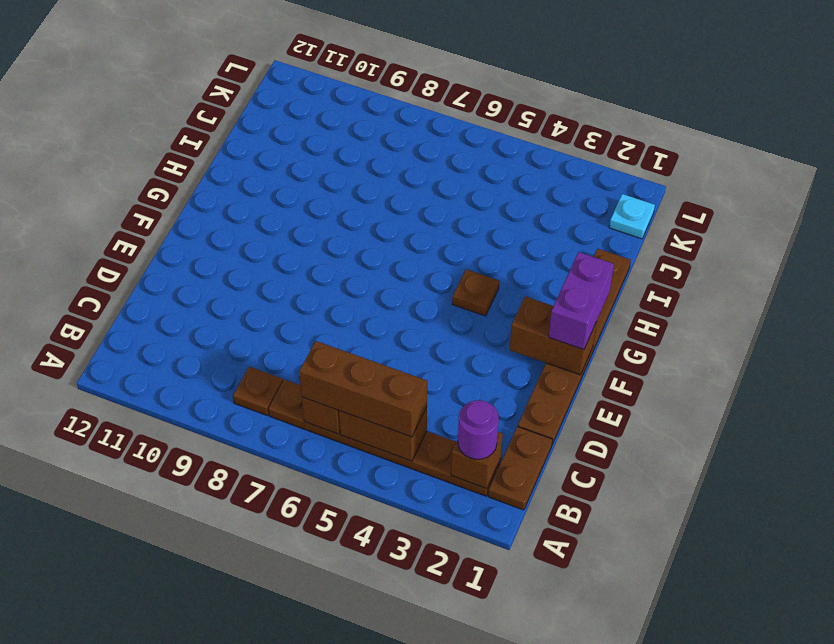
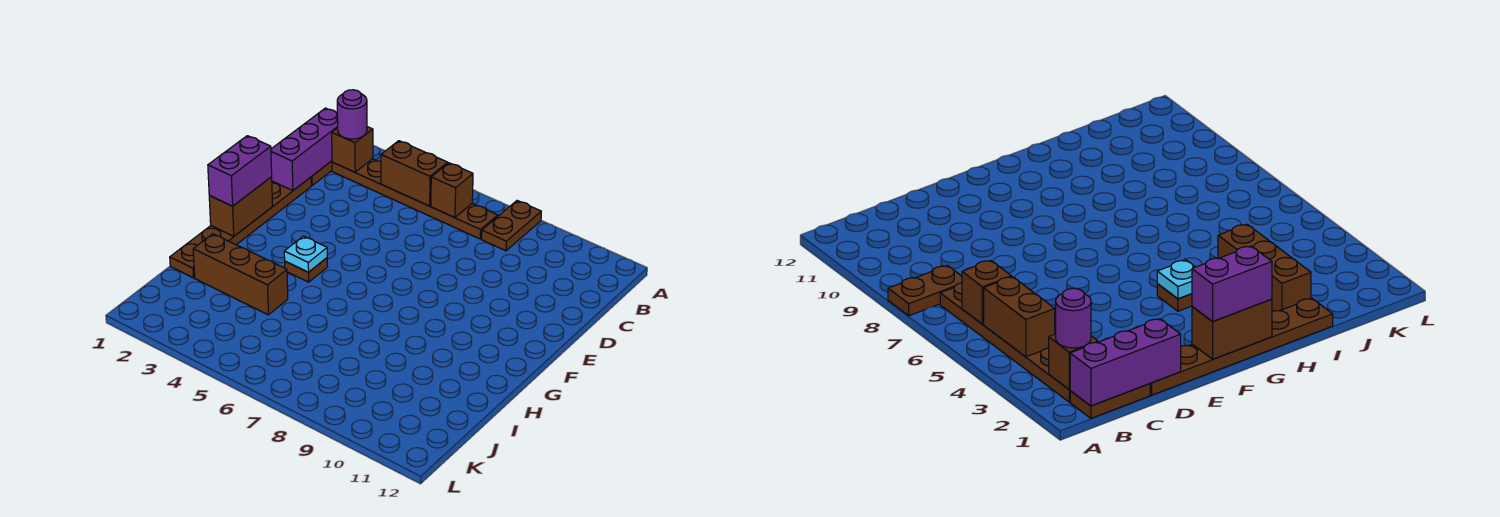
none -> purple brick B1:D1 level 2
brown brick B4:B6 level 3 -> brown brick I2:I4 level 1
brown plate B8 level 1 -> brown plate A8:B8 level 1
brown brick F1:F2 level 2 -> brown brick F1:G1 level 2
cyan plate K1 level 1 -> cyan plate G4 level 2

